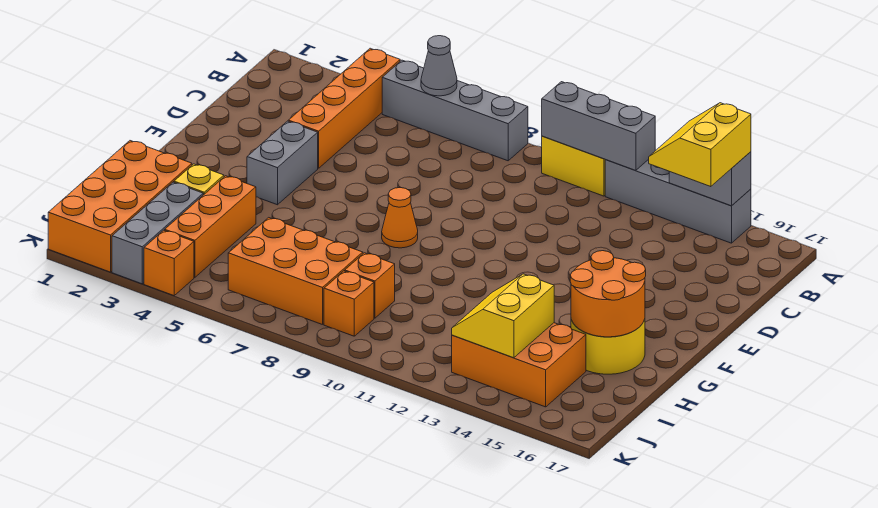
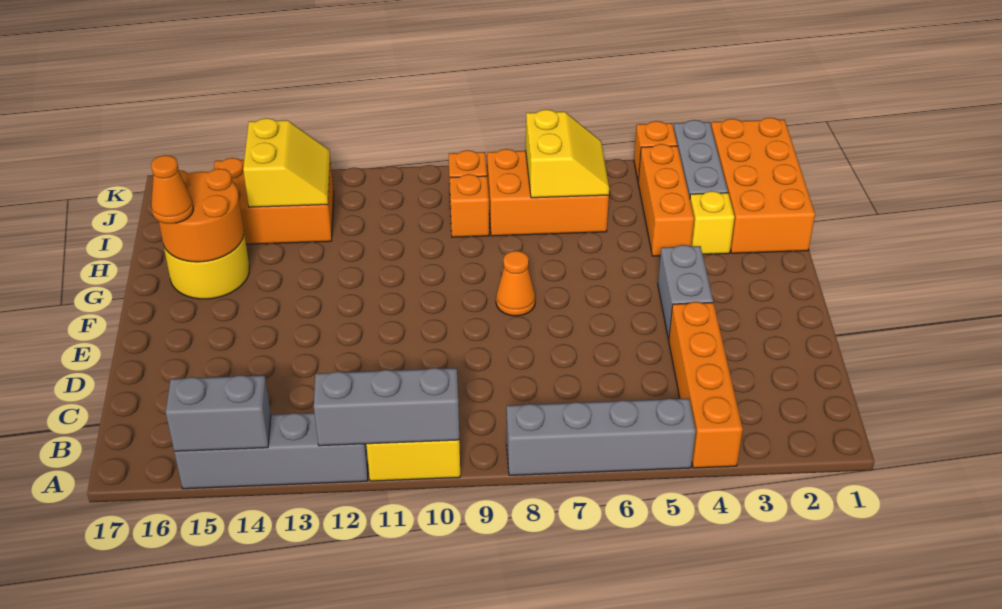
grey cone A6 level 2 -> none
yellow slope A14:B15 level 3 top 15 -> yellow slope I6:J7 level 2 top 7
none -> orange cone G16 level 3

